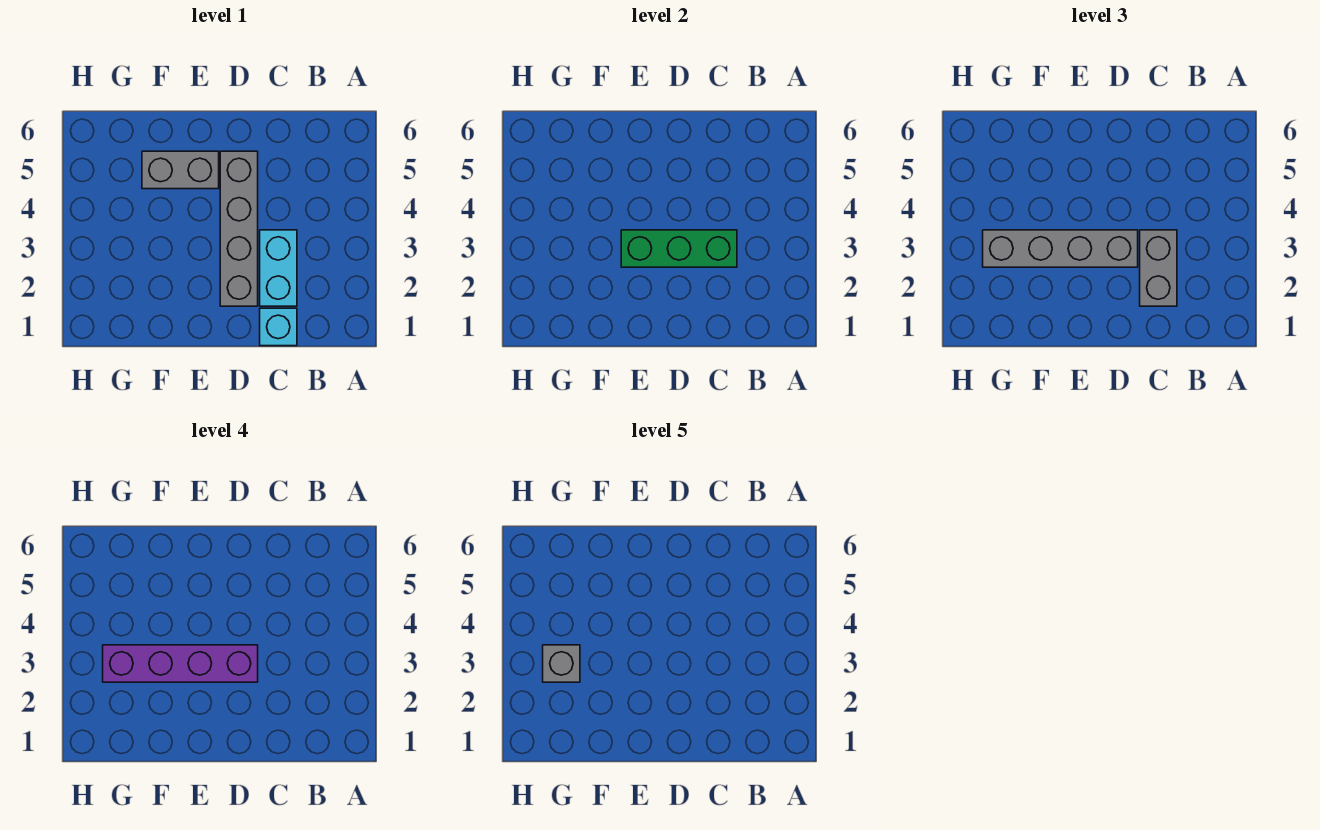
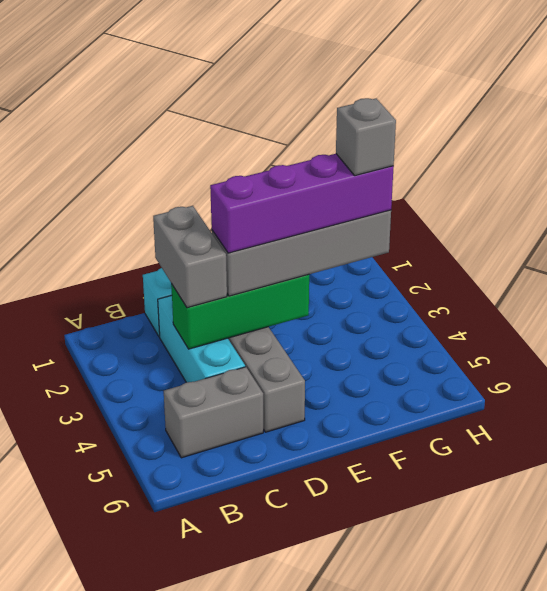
cyan brick C2:C3 level 1 -> cyan brick C2:C4 level 1
grey brick E5:F5 level 1 -> grey brick B5:C5 level 1

